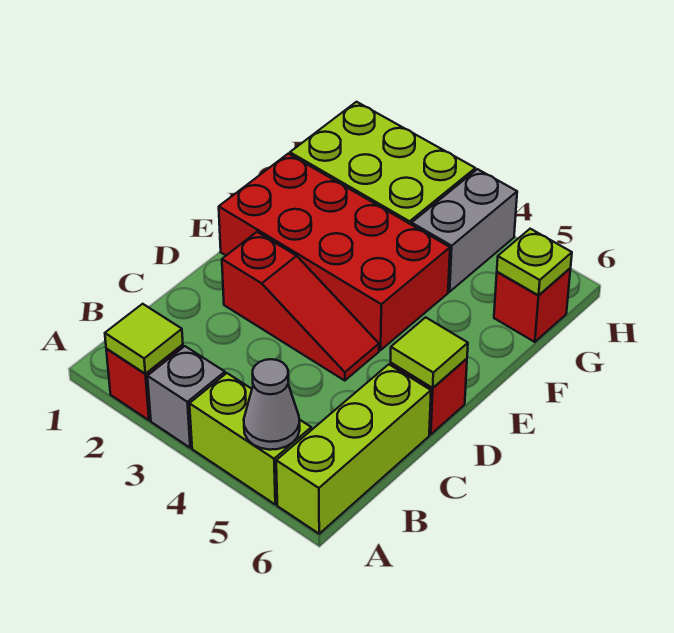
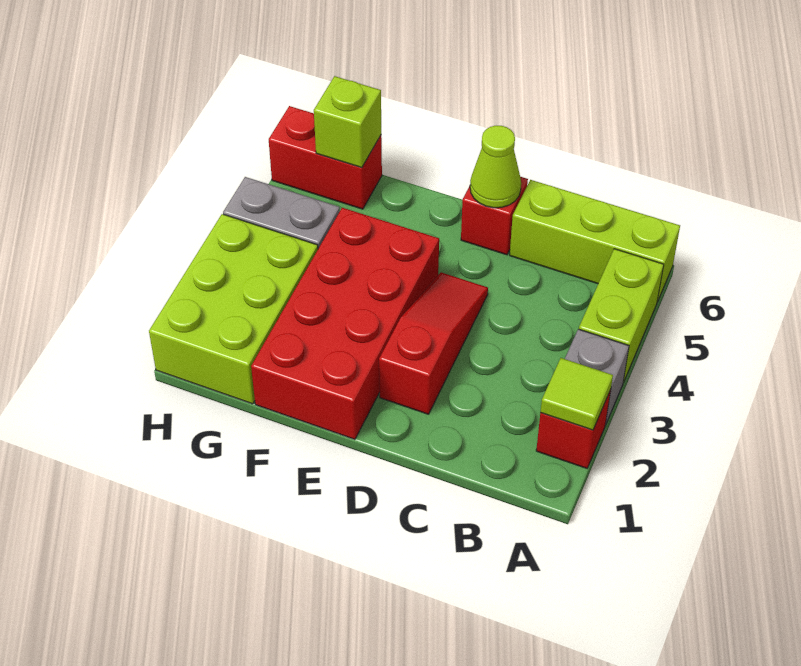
grey cone A5 level 2 -> none
lime tile D6 level 2 -> lime cone D6 level 2
red brick G6 level 1 -> red brick G6:H6 level 1
lime plate G6 level 2 -> lime brick G6 level 2

